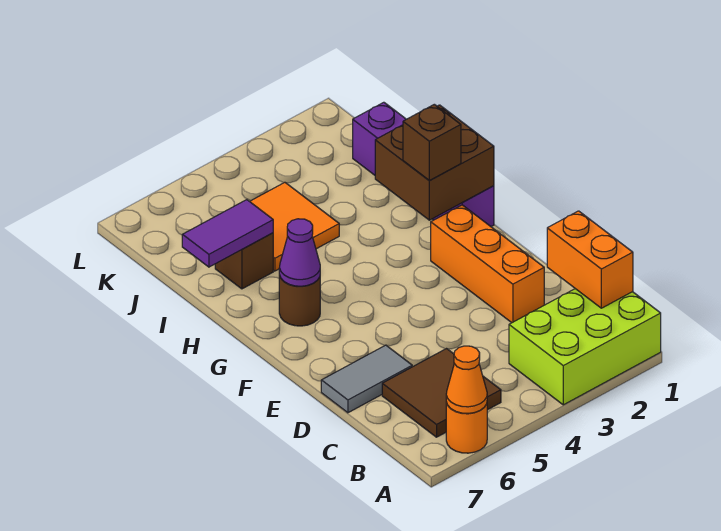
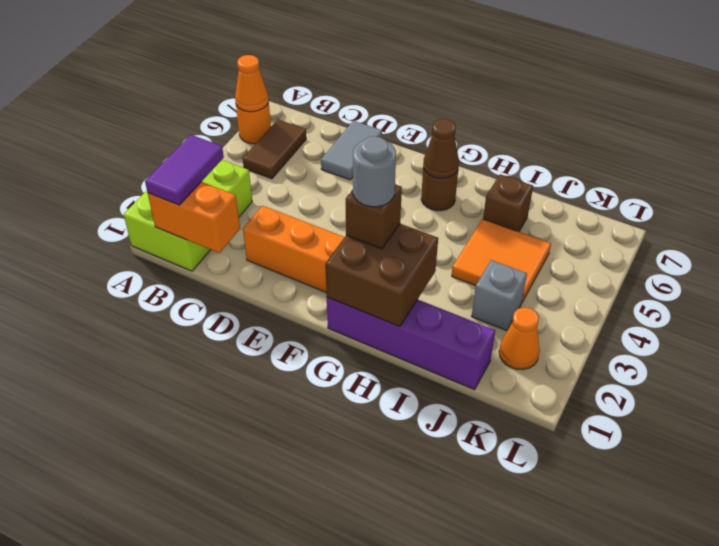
brown tile B5:C6 level 1 -> brown tile B5:B6 level 1
none -> grey round brick G2 level 4
purple cone G6 level 2 -> brown cone G6 level 2
purple tile I6:I7 level 2 -> purple tile B1:B2 level 3
none -> grey brick J3 level 1
none -> orange cone K2 level 1

